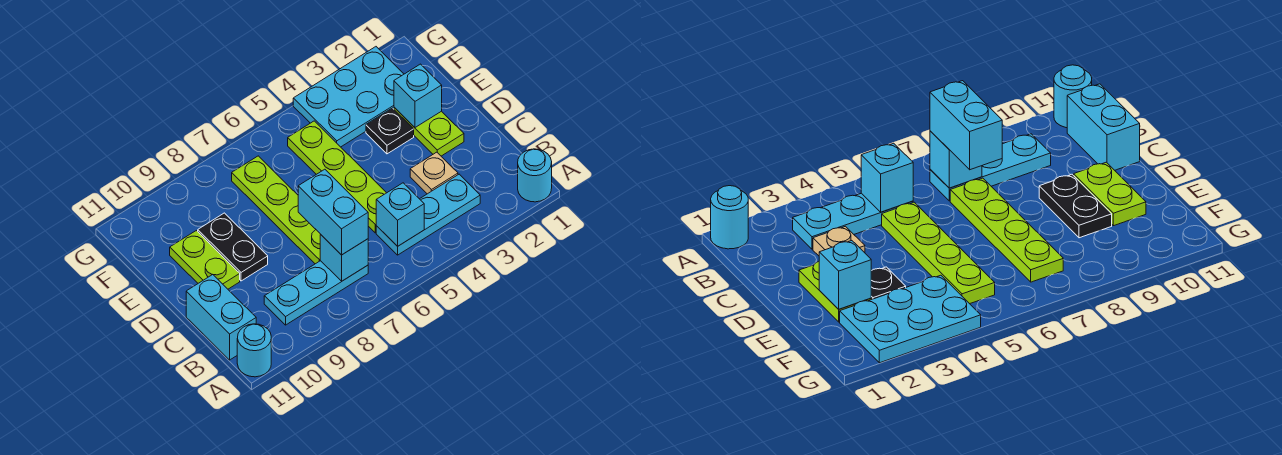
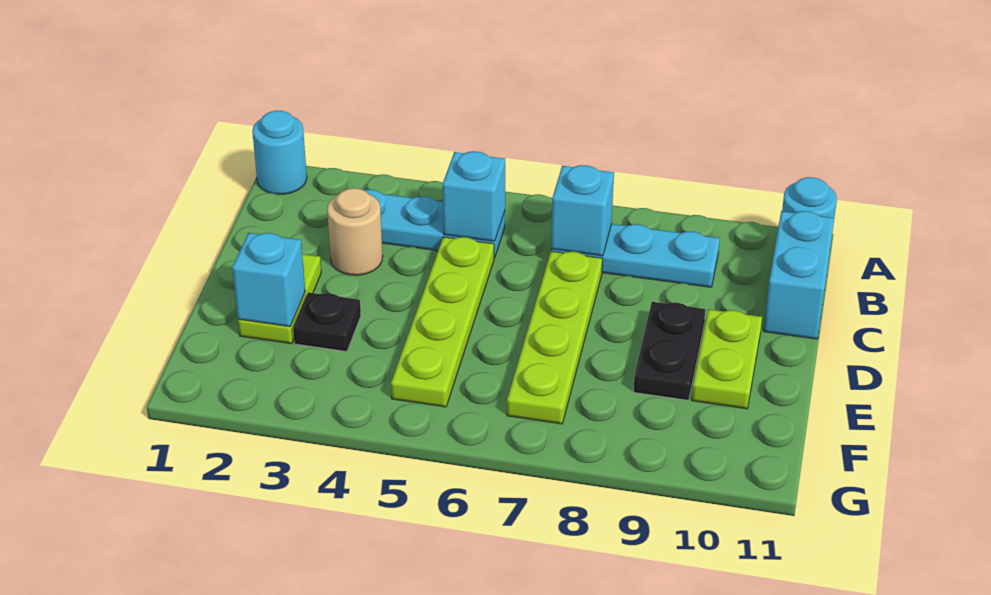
cyan brick B7:C7 level 3 -> none
tan plate C3 level 1 -> tan round brick C3 level 1
cyan plate F2:G4 level 1 -> none

